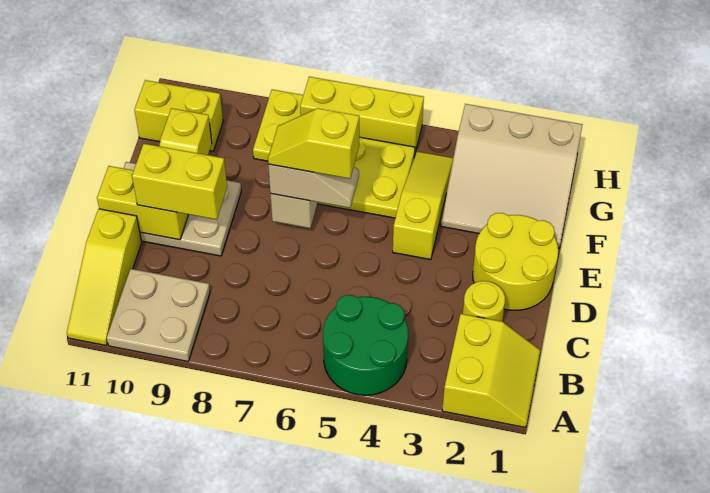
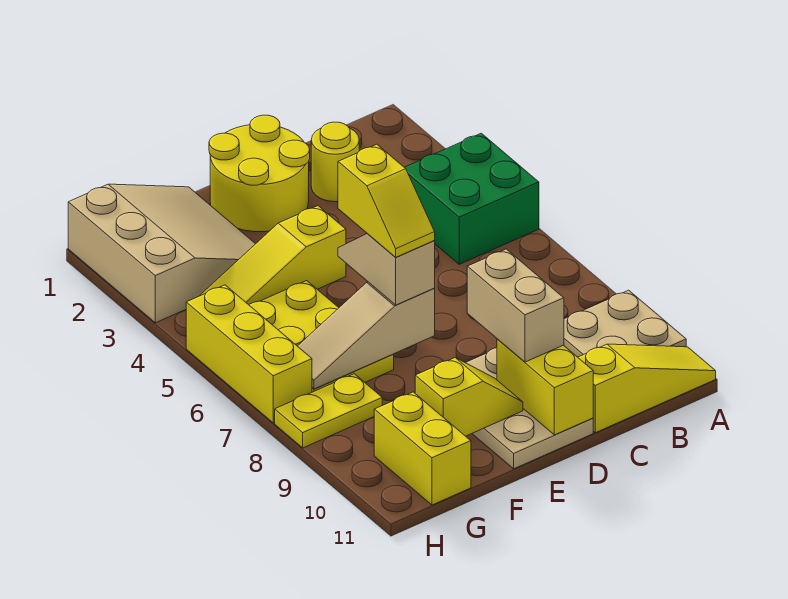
yellow slope A1:B2 level 1 top 2 -> none
green round brick A4:B5 level 1 -> green brick A4:B5 level 1
yellow brick D9:D10 level 3 -> tan brick D9:D10 level 3

